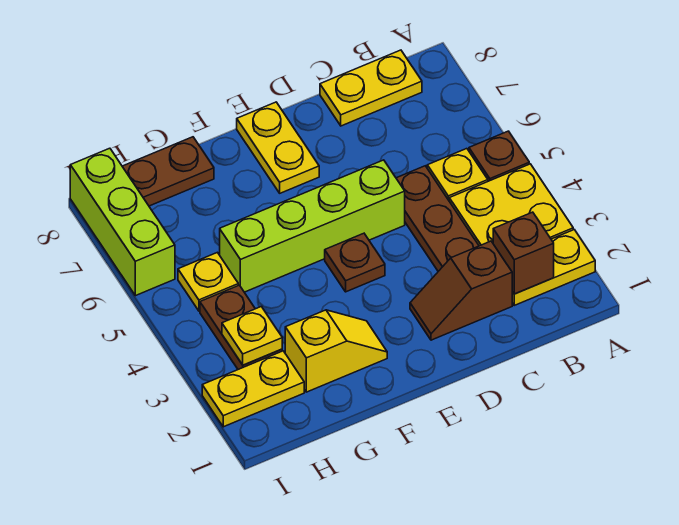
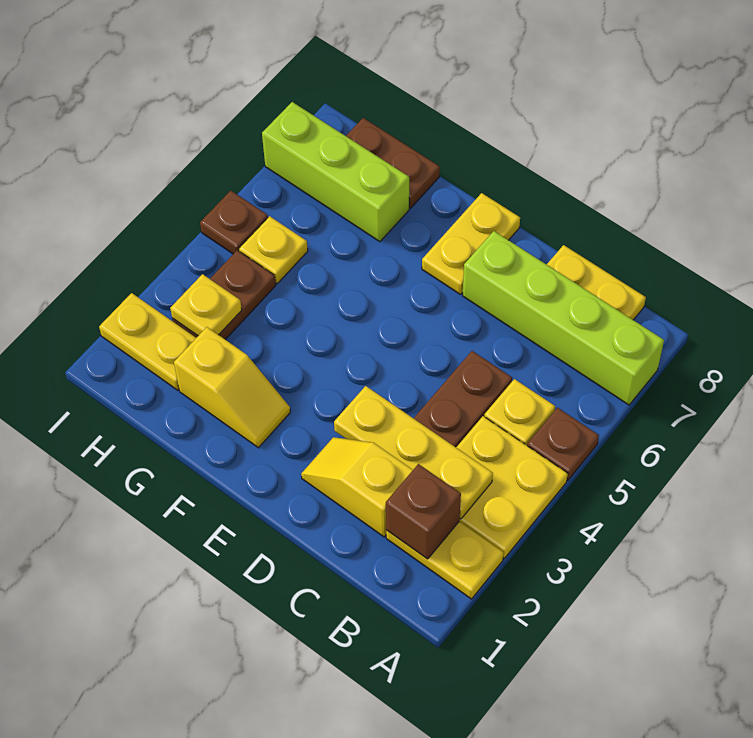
none -> yellow plate B3:D3 level 2
brown slope C2:D2 level 1 top C -> yellow slope C2:D2 level 1 top C
lime brick D5:G5 level 1 -> lime brick A7:D7 level 1
brown plate E4 level 1 -> brown plate I5 level 1
lime brick I6:I8 level 1 -> lime brick G7:I7 level 1

